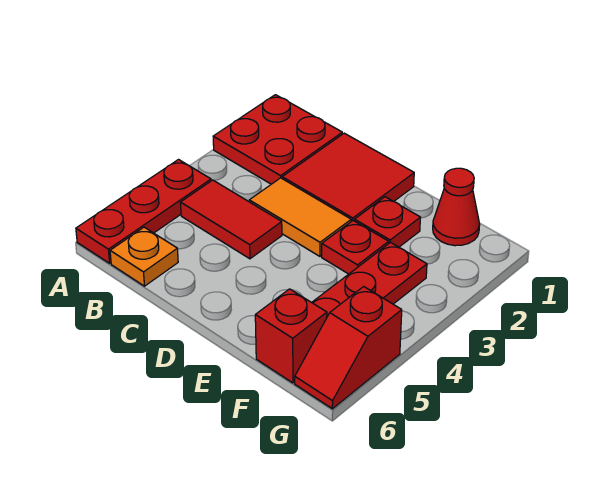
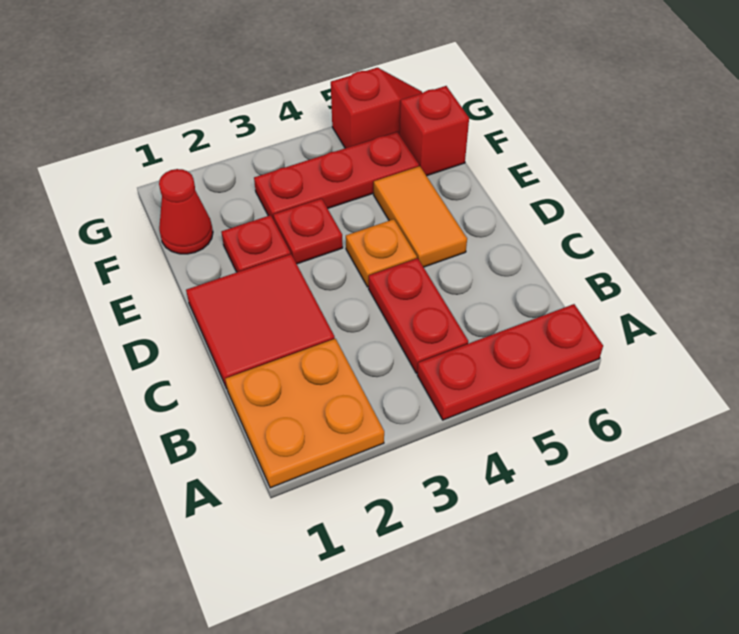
red plate A1:B2 level 1 -> orange plate A1:B2 level 1
red tile B4:C4 level 1 -> red plate B4:C4 level 1
orange plate B6 level 1 -> orange plate D4 level 1
orange tile C3:D3 level 1 -> orange tile D5:E5 level 1

